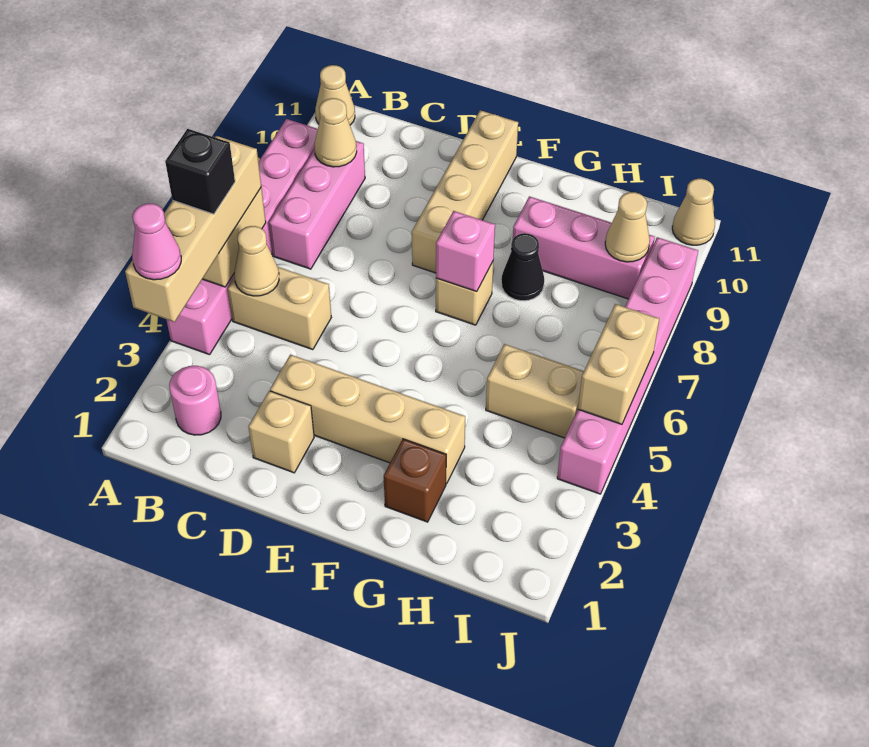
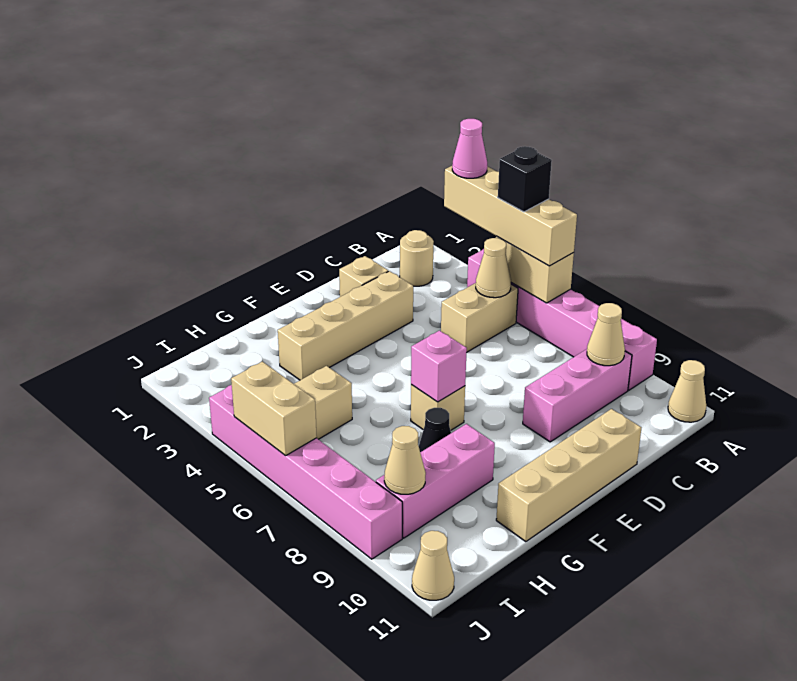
pink round brick B2 level 1 -> tan round brick B2 level 1
pink brick B7:B9 level 1 -> pink brick B9:D9 level 1
tan brick E8:E11 level 1 -> tan brick D11:G11 level 1
brown brick G2 level 1 -> none

